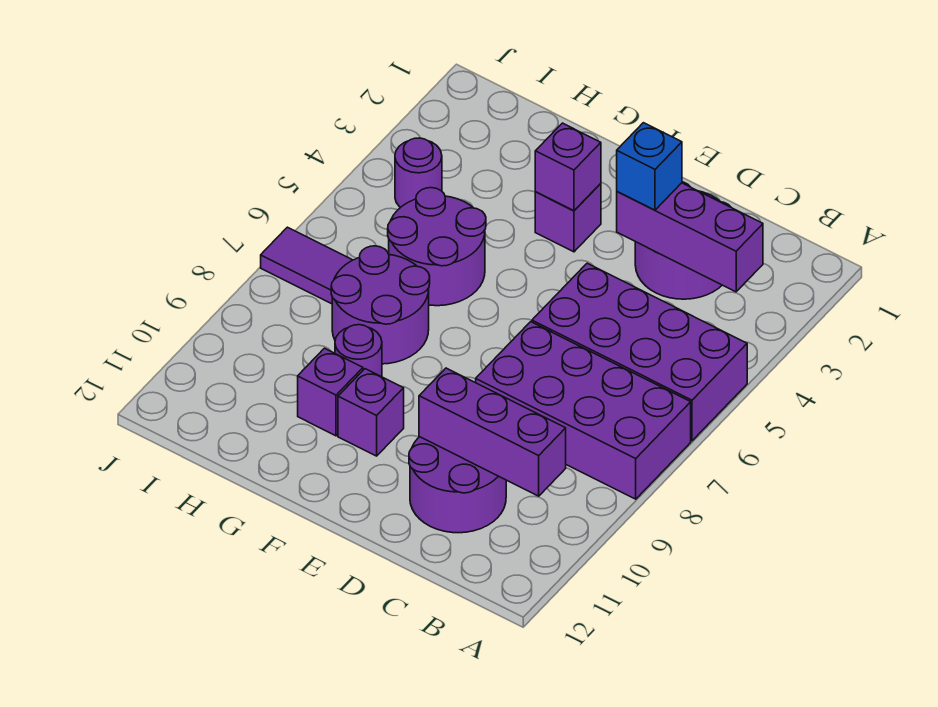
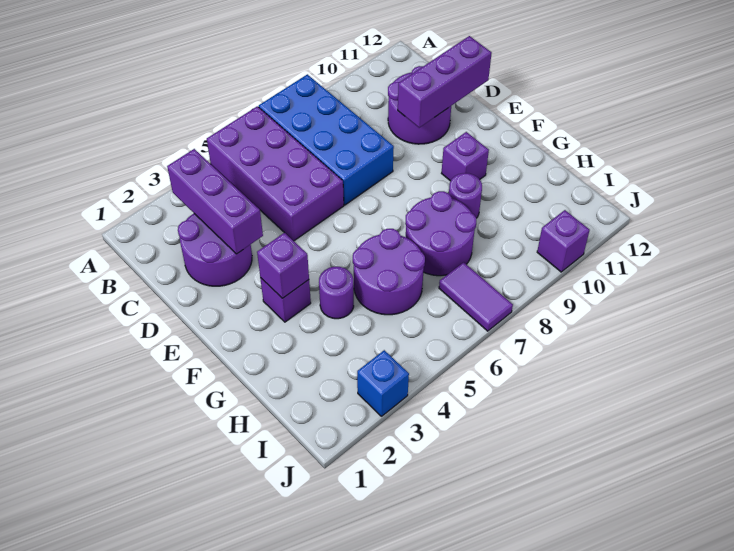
purple brick A7:D8 level 1 -> blue brick A7:D8 level 1
purple brick B10:D10 level 2 -> purple brick D10:D12 level 2
blue brick D3 level 3 -> blue brick J3 level 1
purple brick G10 level 1 -> purple brick J10 level 1
purple round brick I4 level 1 -> purple round brick G4 level 1

